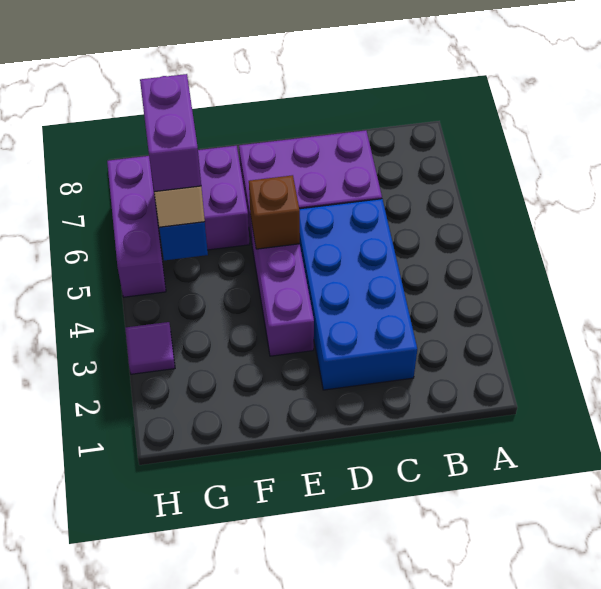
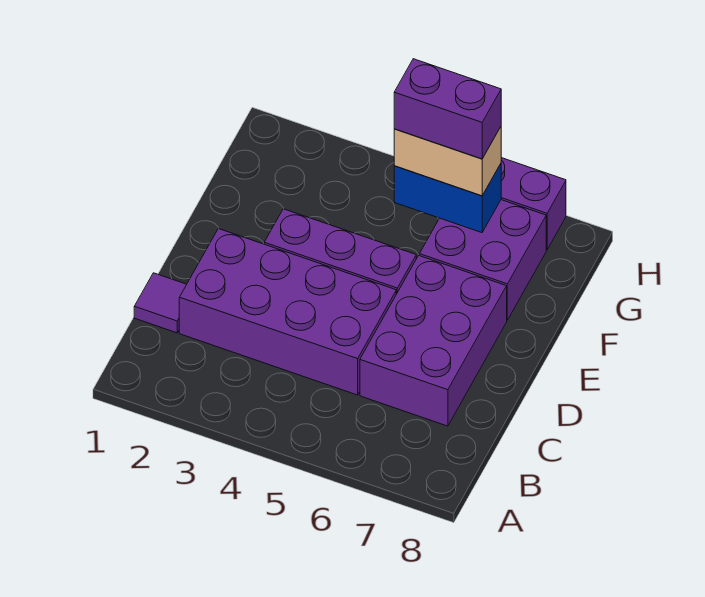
blue brick C2:D5 level 1 -> purple brick C2:D5 level 1
brown brick E5 level 2 -> none
purple tile H3 level 1 -> purple tile C1 level 1

